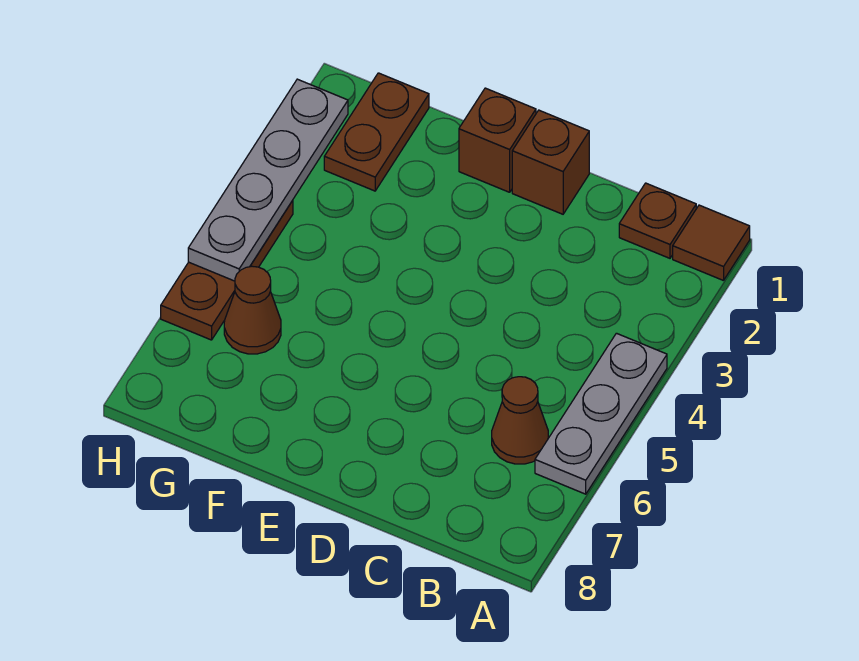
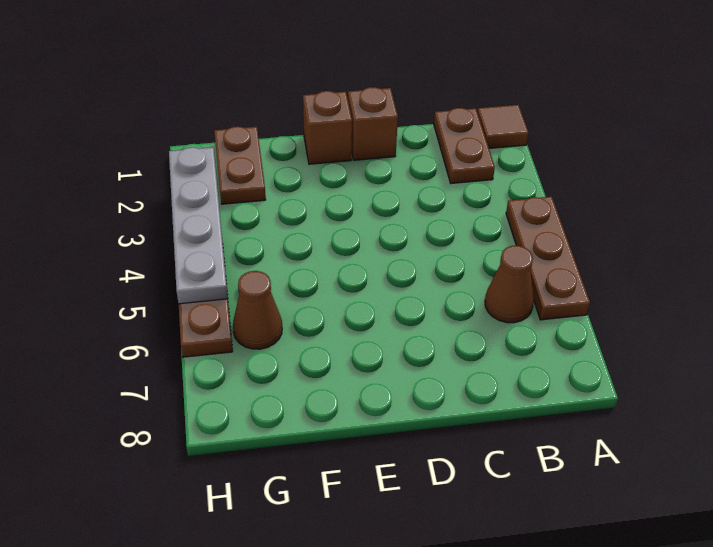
grey plate A4:A6 level 1 -> brown plate A4:A6 level 1
brown plate B1 level 1 -> brown plate B1:B2 level 1

